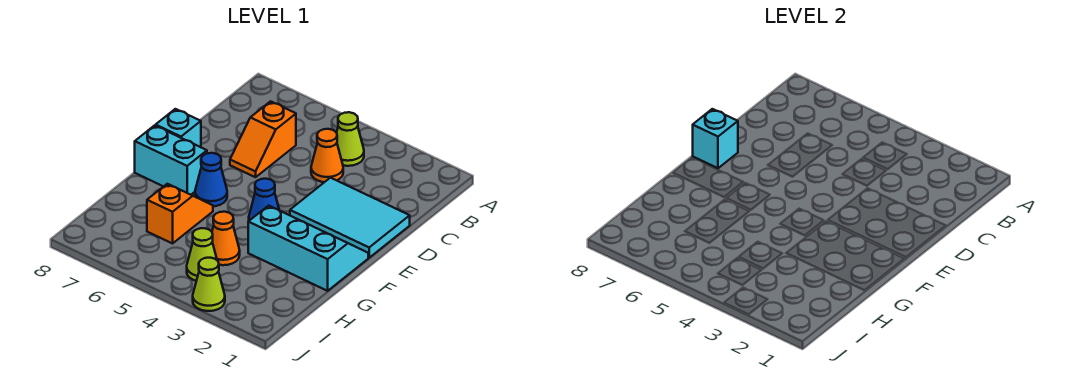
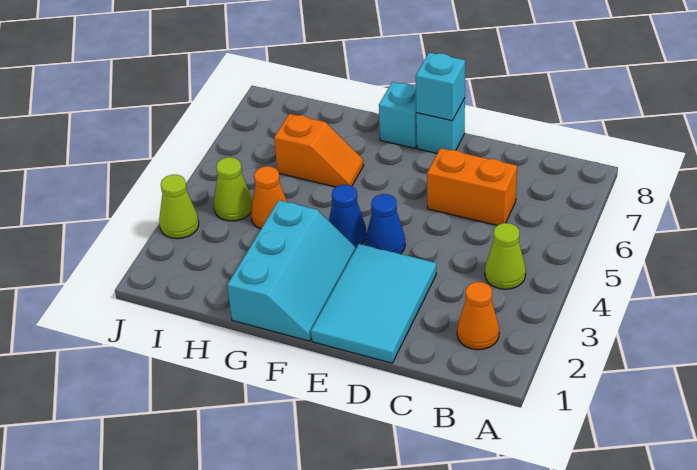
orange cone C4 level 1 -> orange cone B2 level 1
orange slope C6:D6 level 1 top C -> orange brick C6:D6 level 1
blue cone F6 level 1 -> blue cone E4 level 1
cyan brick F7:F8 level 1 -> cyan brick F8 level 1

